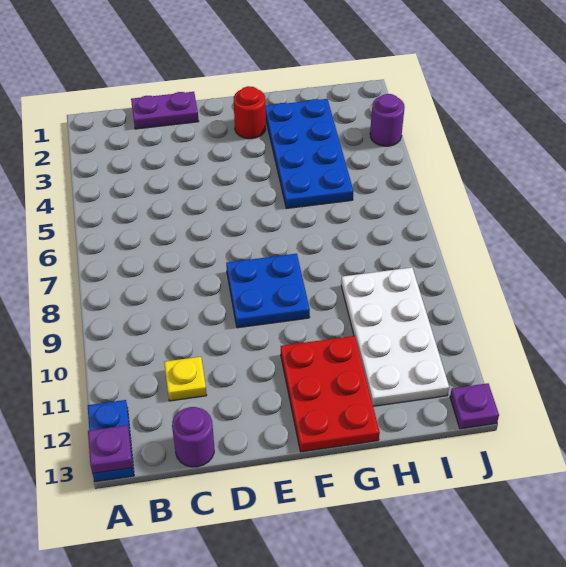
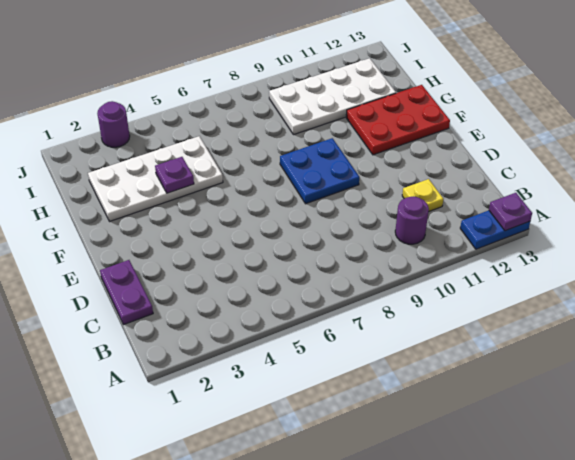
purple round brick C13 level 1 -> purple round brick B10 level 1
red round brick F2 level 1 -> none
blue plate G2:H5 level 1 -> white plate G2:H5 level 1
purple plate J13 level 1 -> purple plate G4 level 2

